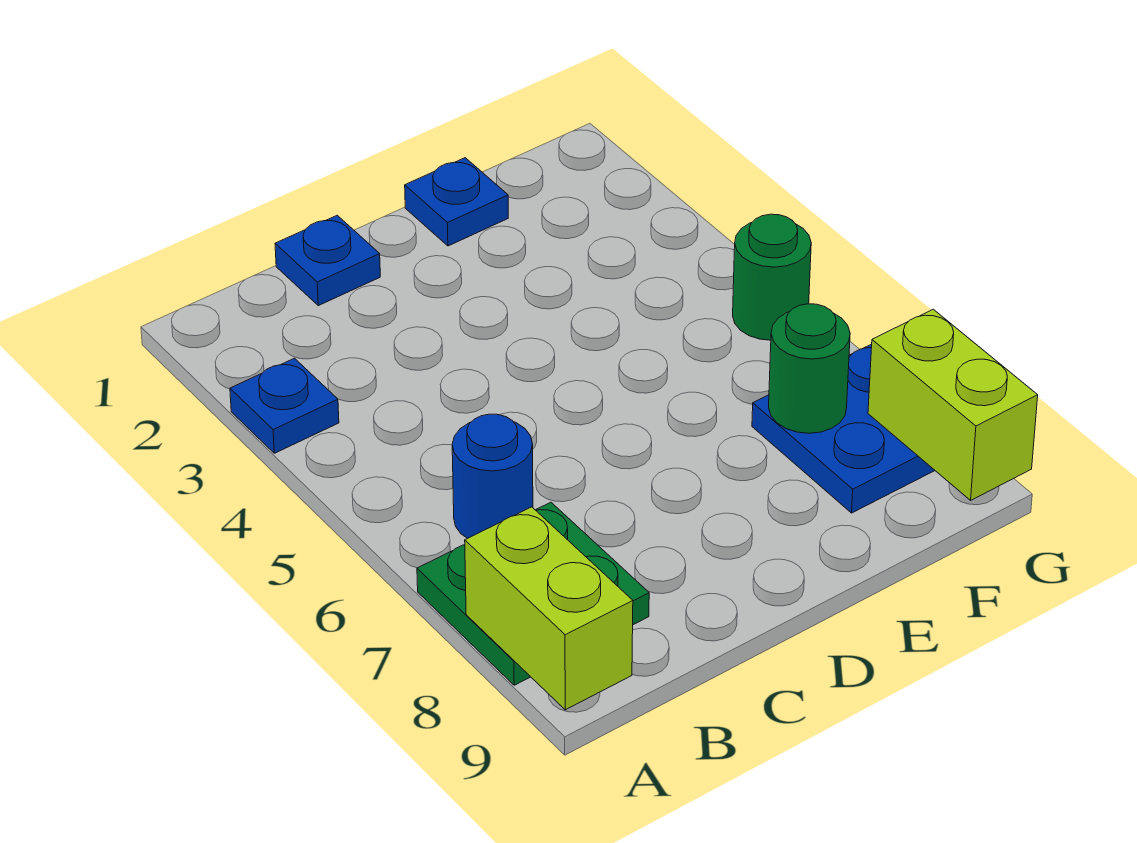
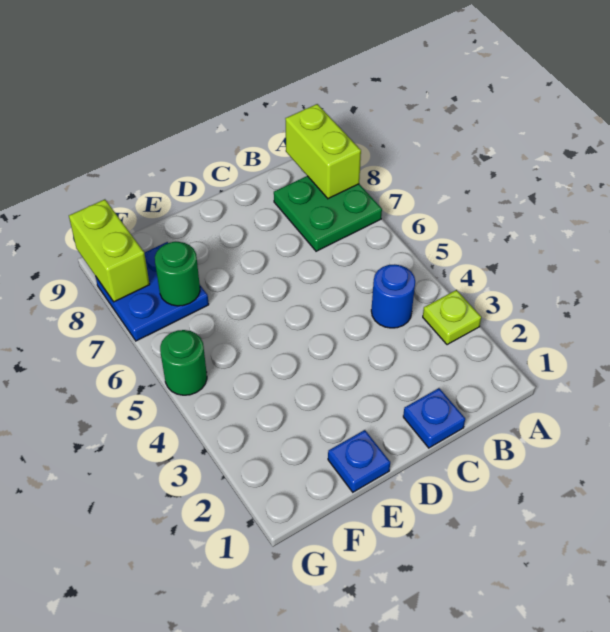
blue plate A3 level 1 -> lime plate A3 level 1
blue round brick B6 level 1 -> blue round brick B4 level 1

